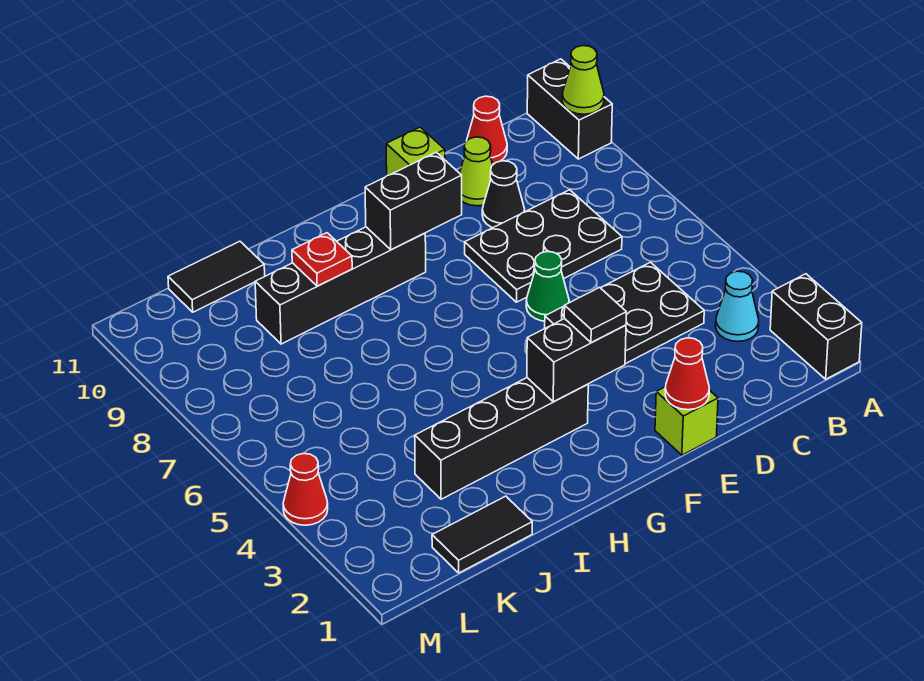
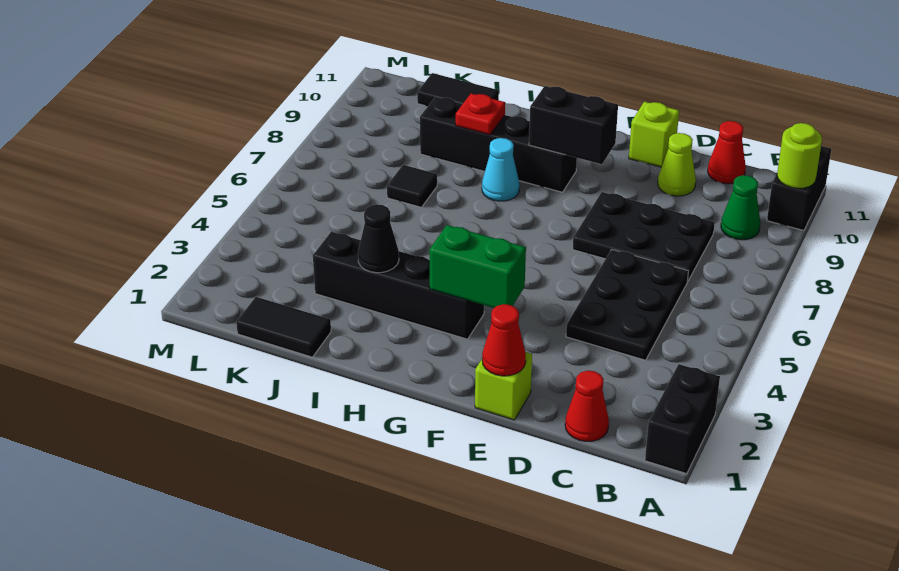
lime cone A10 level 2 -> lime round brick A10 level 2
cyan cone B3 level 1 -> cyan cone H8 level 1
black plate C4:E5 level 1 -> black plate C4:D6 level 1
black cone D9 level 1 -> black cone I3 level 2
green cone E6 level 1 -> green cone B9 level 1
black brick F3:G3 level 2 -> green brick F3:G3 level 2
black tile F3 level 3 -> black tile J7 level 1
red cone M4 level 1 -> red cone C1 level 1

